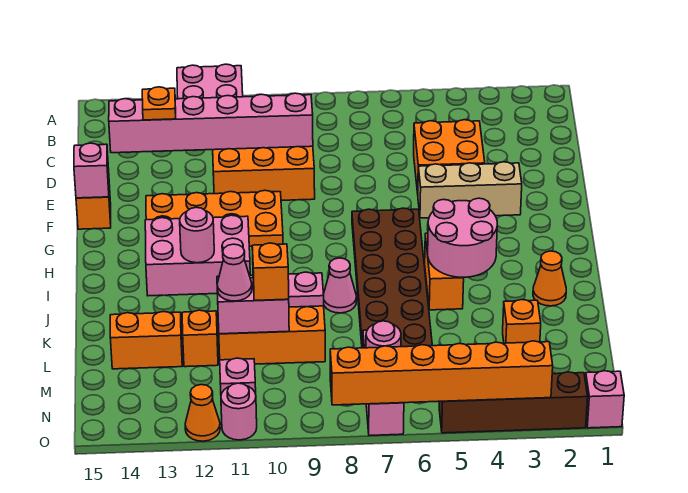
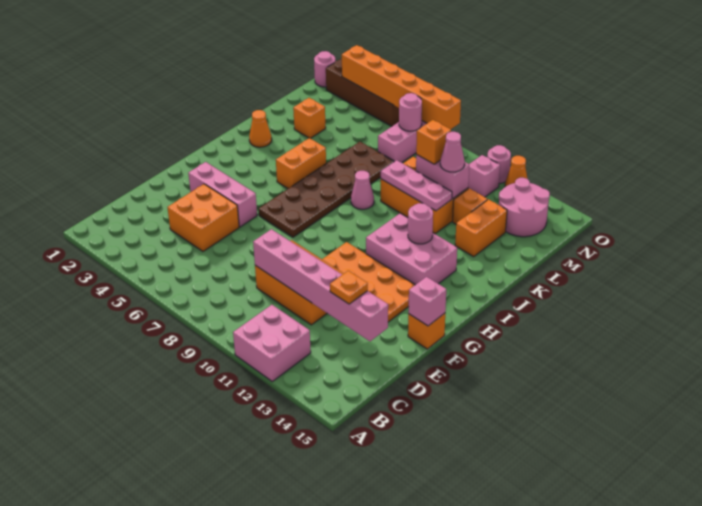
tan brick F3:F5 level 1 -> pink brick F3:F5 level 1
pink round brick I4:J5 level 2 -> pink round brick M13:N14 level 1
orange brick L13:L14 level 1 -> orange brick K13:L13 level 1
pink brick O1 level 1 -> pink round brick O1 level 1

